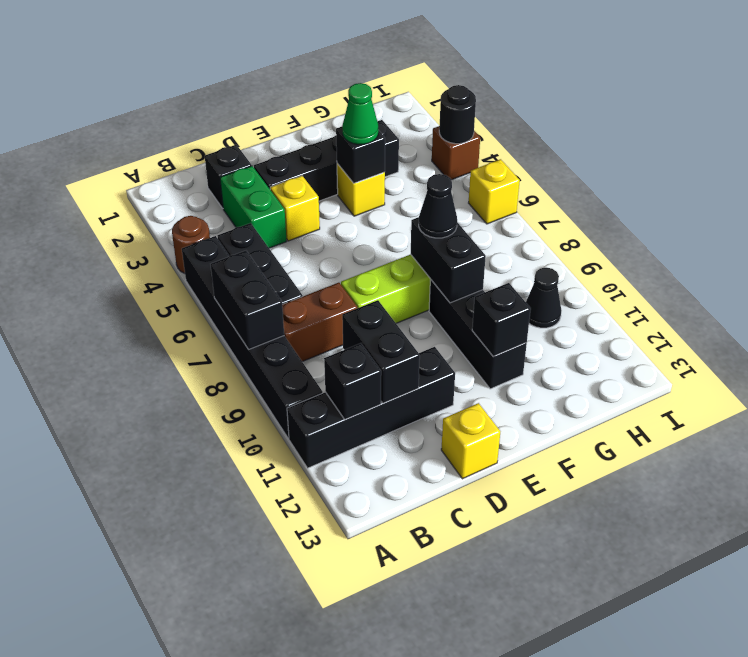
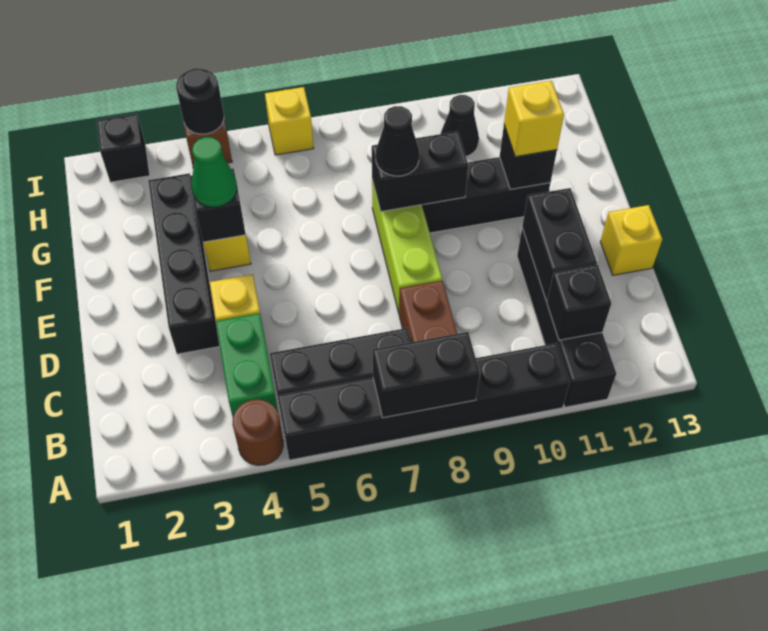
black brick C2 level 1 -> black brick I2 level 1
green brick C3:C4 level 1 -> green brick B4:C4 level 1
black brick C10:C11 level 2 -> black brick C11:D11 level 2
none -> yellow brick F11 level 3

